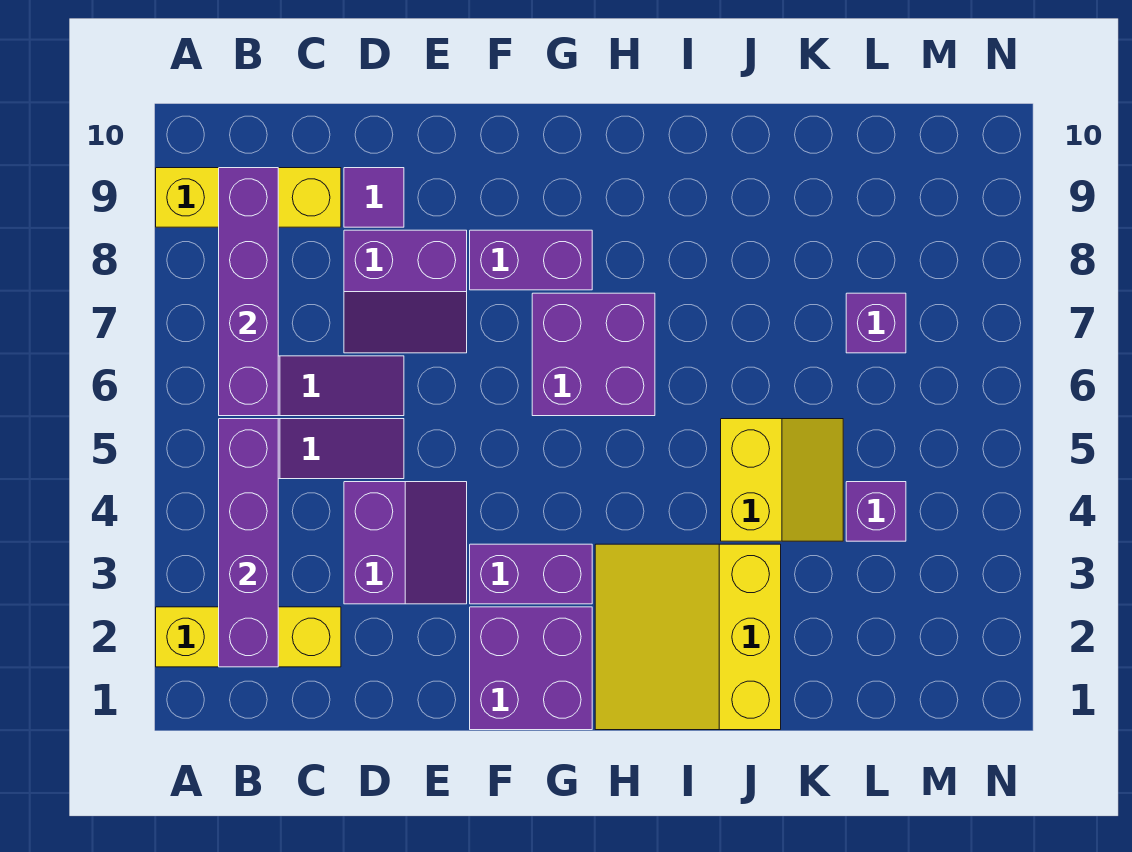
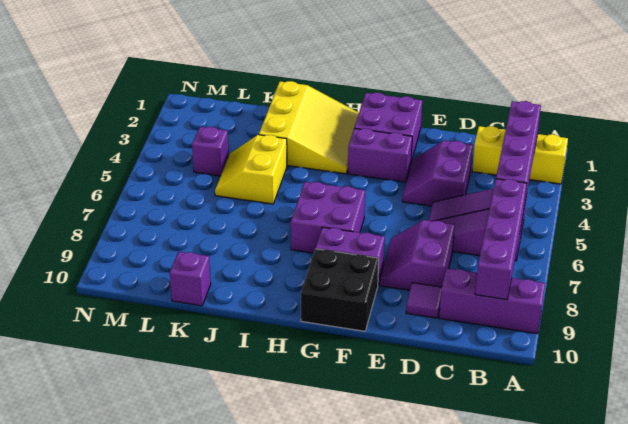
yellow brick A9:C9 level 1 -> purple brick A9:C9 level 1
purple slope D7:E8 level 1 top 8 -> purple slope D7:E8 level 1 top D
none -> black brick F9:G10 level 1
purple brick L7 level 1 -> purple brick K10 level 1

